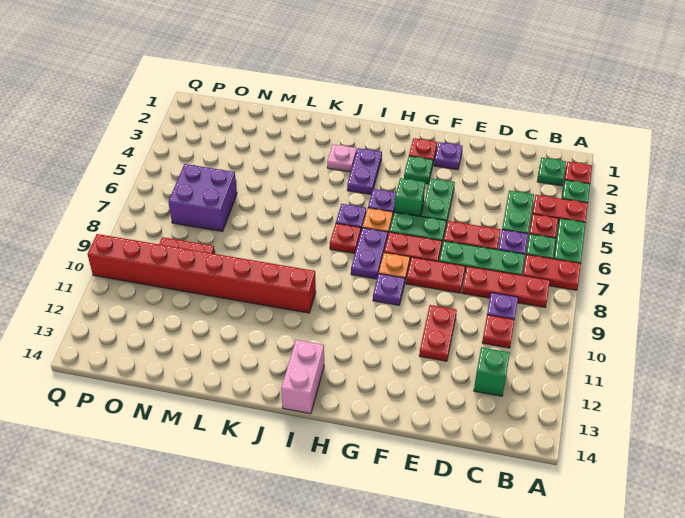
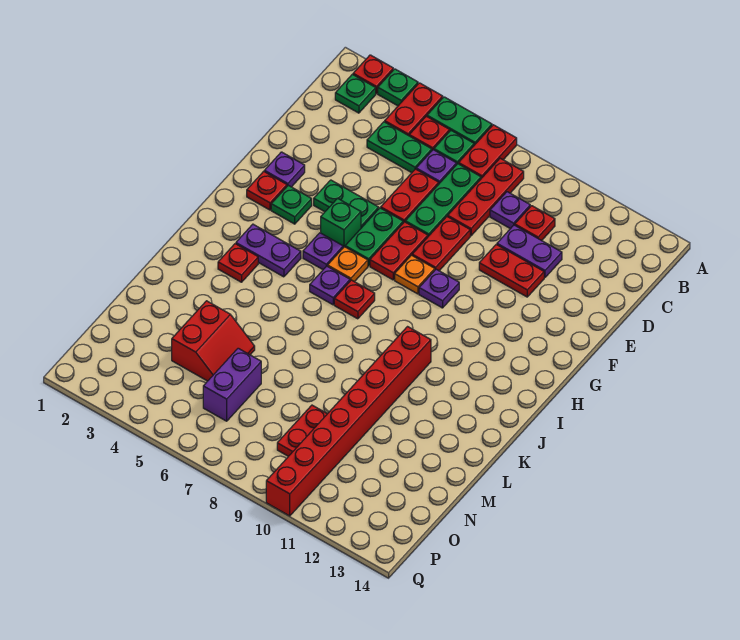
green brick C12 level 1 -> none
purple plate H7:H8 level 1 -> purple plate D10:D11 level 1
pink brick I13:I14 level 1 -> none
pink plate J3 level 1 -> red plate J3 level 1
none -> red slope M4:N5 level 1 top 4
purple brick N6:O7 level 1 -> purple brick N6:O6 level 1

